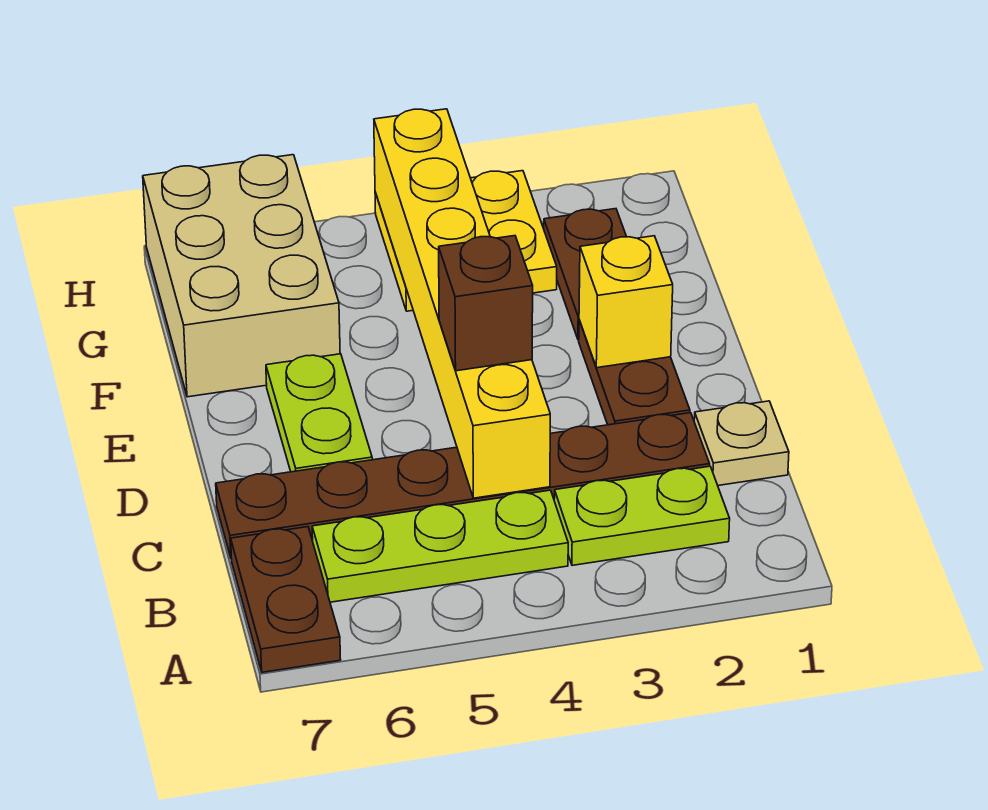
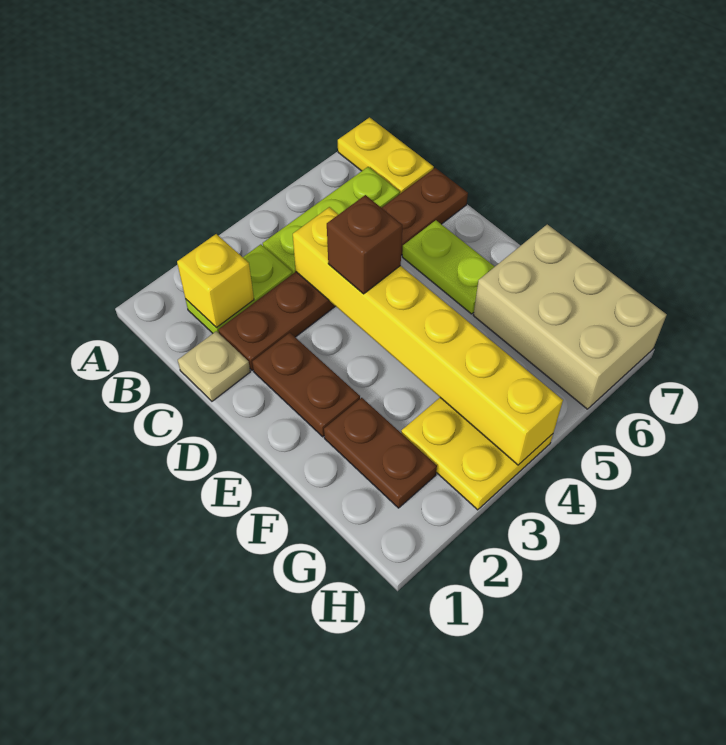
brown plate A7:B7 level 1 -> yellow plate A7:B7 level 1
yellow brick E2 level 2 -> yellow brick B2 level 2

